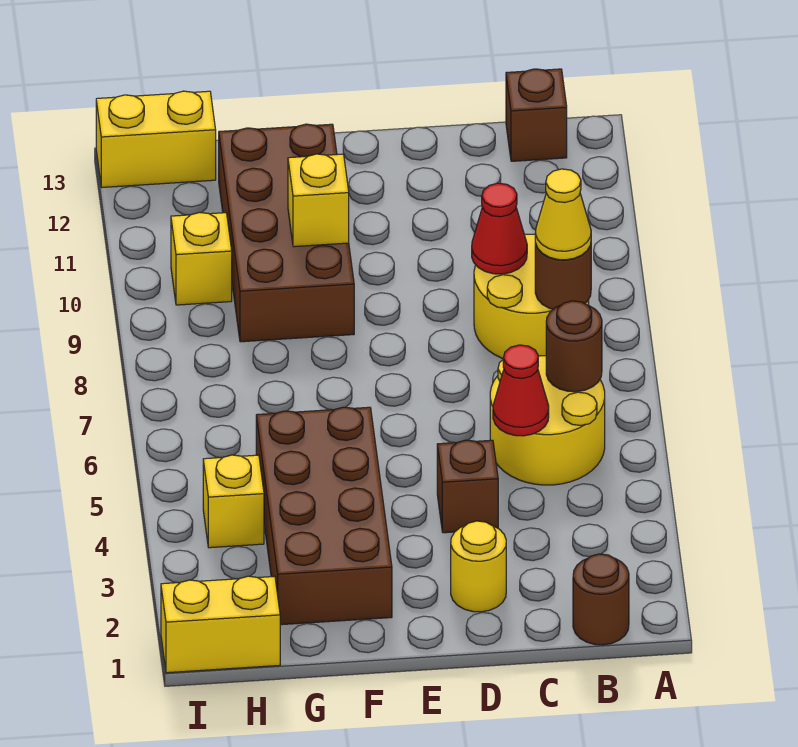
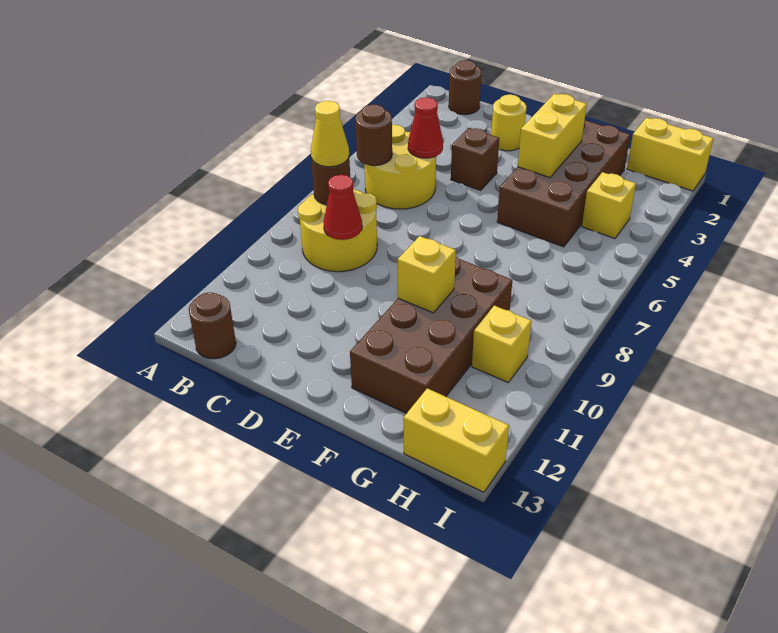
brown brick B13 level 1 -> brown round brick B13 level 1
none -> yellow brick F3:F4 level 2

